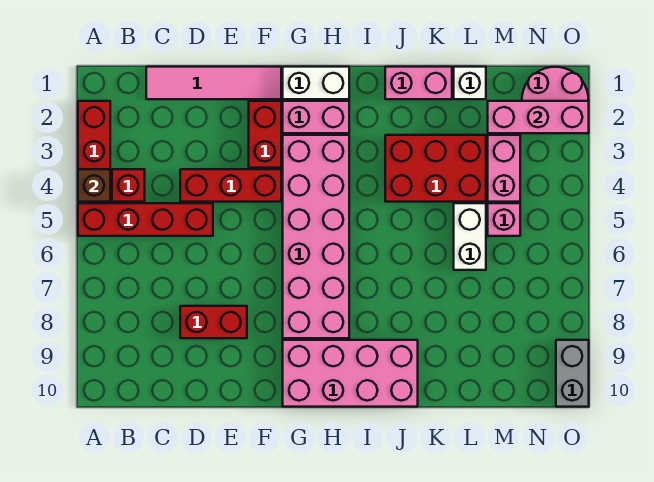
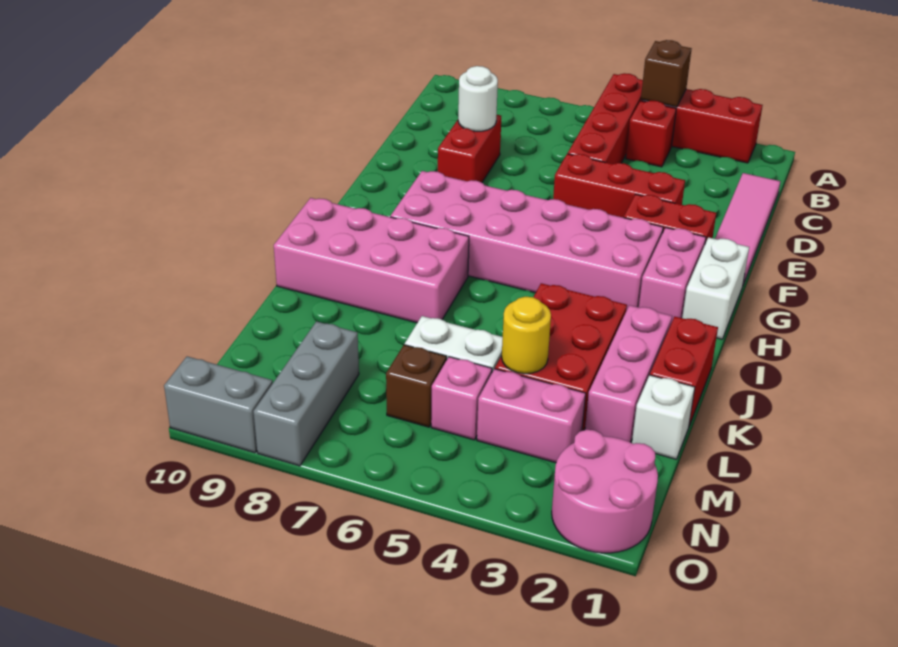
red brick D4:F4 level 1 -> red brick E3:E5 level 1
none -> white round brick D8 level 2
pink brick G9:J10 level 1 -> pink brick I7:J10 level 1
pink brick J1:K1 level 1 -> red brick J1:K1 level 1
none -> yellow round brick L4 level 2
pink brick M2:O2 level 2 -> pink brick J2:L2 level 1
none -> brown brick M6 level 1
none -> grey brick M8:O8 level 1

